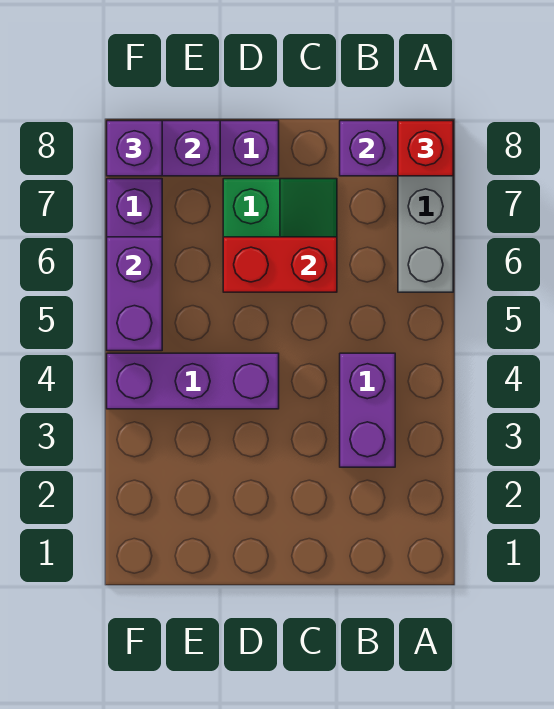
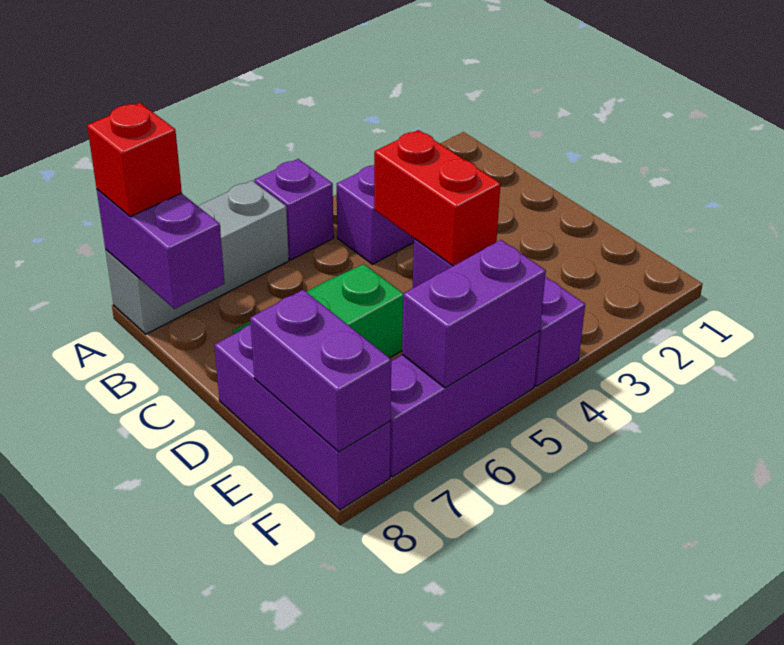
red brick C6:D6 level 2 -> red brick C4:D4 level 2
purple brick F8 level 3 -> purple brick A5 level 1

